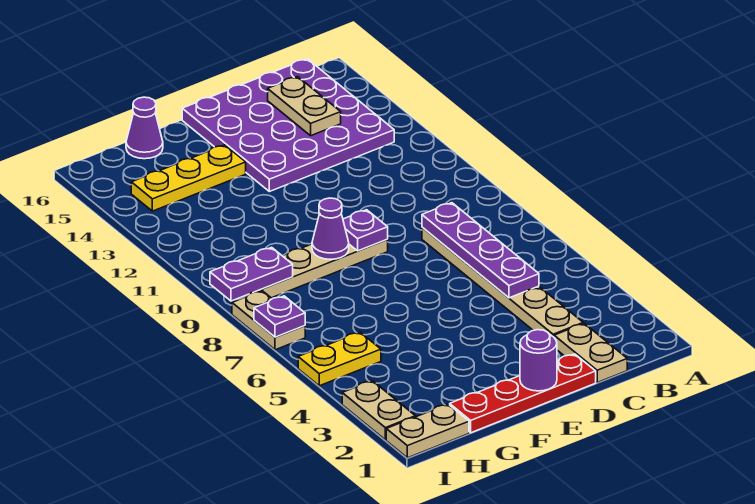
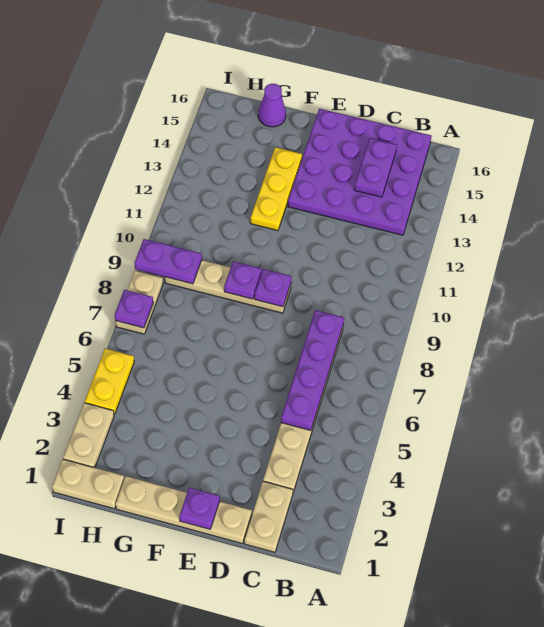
tan plate C14:C15 level 2 -> purple plate C14:C15 level 2
red plate D1:G1 level 1 -> tan plate D1:G1 level 1
purple round brick E1 level 2 -> purple plate E1 level 2
purple cone F9 level 2 -> purple plate F9 level 2
yellow plate F14:H14 level 1 -> yellow plate F12:F14 level 1
yellow plate H5:I5 level 1 -> yellow plate I4:I5 level 1

